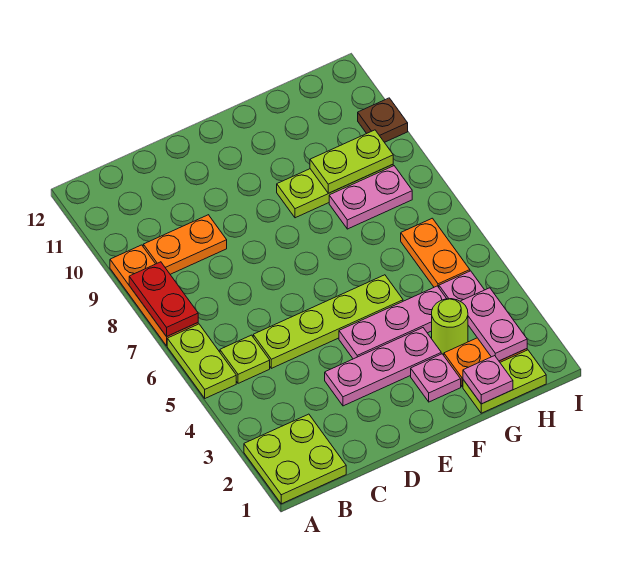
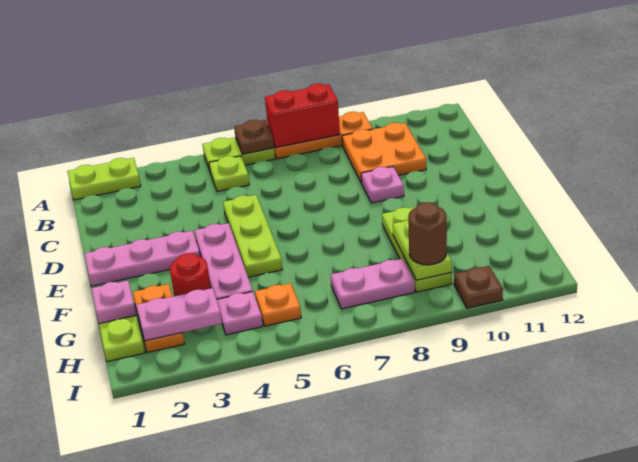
lime plate A1:B2 level 1 -> lime plate A1:A2 level 1
none -> brown plate A6 level 2
red plate A7:A8 level 2 -> red brick A7:A8 level 2
orange plate B9:C9 level 1 -> orange plate B9:C10 level 1
lime plate C5:F5 level 1 -> lime plate D5:F5 level 1
pink plate D3:F3 level 1 -> pink plate E1:E3 level 1
pink plate F2 level 1 -> pink plate D9 level 1
lime round brick G3 level 1 -> red round brick G3 level 1
pink plate G8:H8 level 1 -> pink plate H7:H8 level 1
orange plate H5:H6 level 1 -> orange plate H5 level 1
none -> brown round brick H9 level 3

